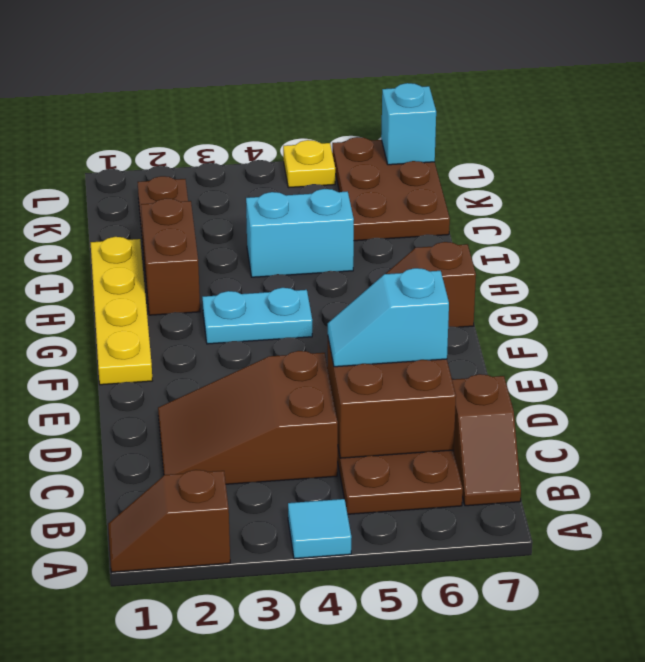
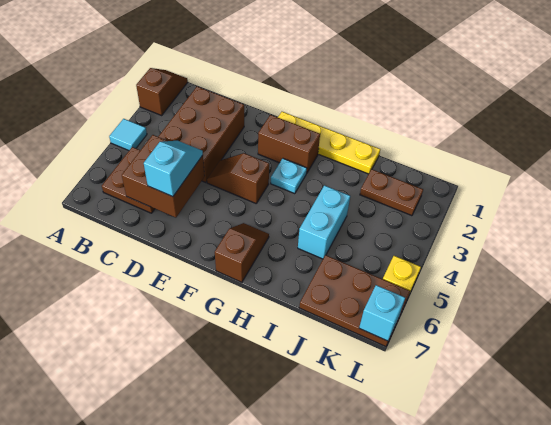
brown slope B7:C7 level 1 top C -> brown slope E4:F4 level 1 top F
brown slope C2:D4 level 1 top 4 -> brown brick C2:D4 level 1
cyan plate G3:G4 level 1 -> cyan plate G3 level 1
brown brick H2:I2 level 1 -> brown brick F2:G2 level 1

